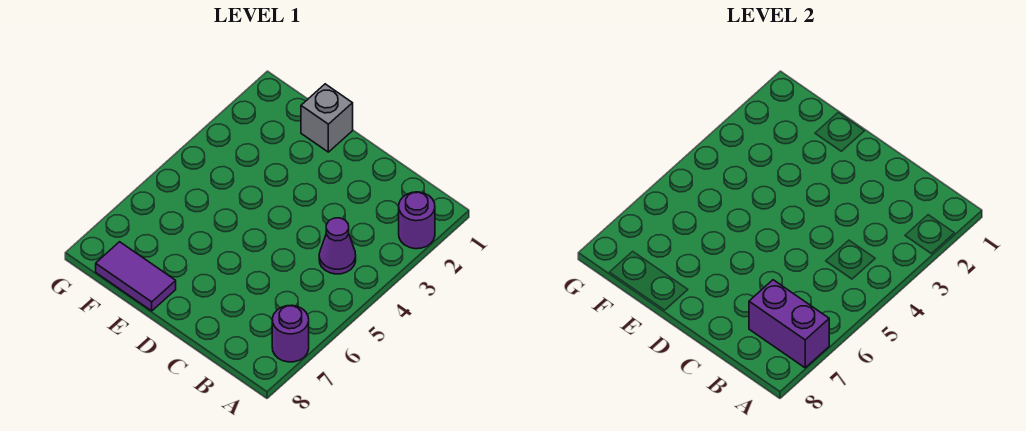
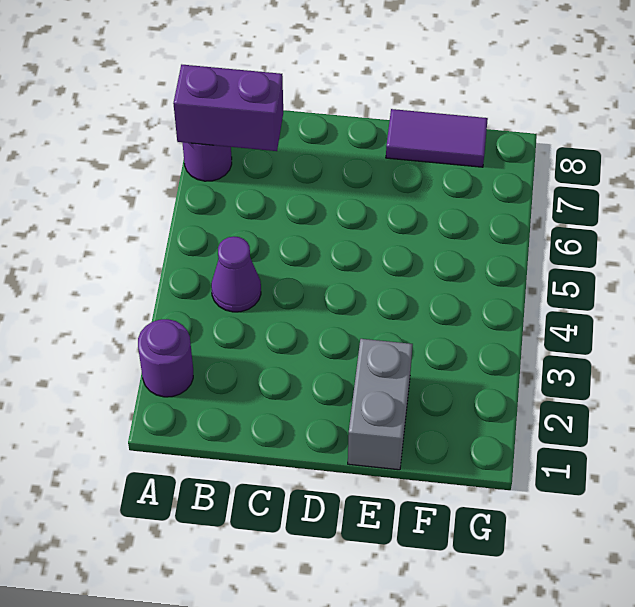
grey brick E1 level 1 -> grey brick E1:E2 level 1

